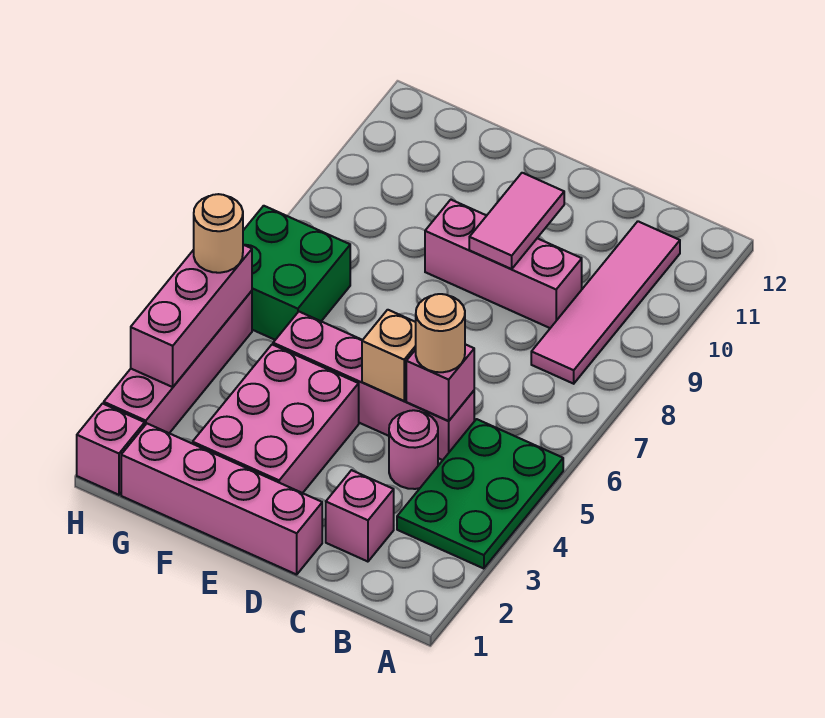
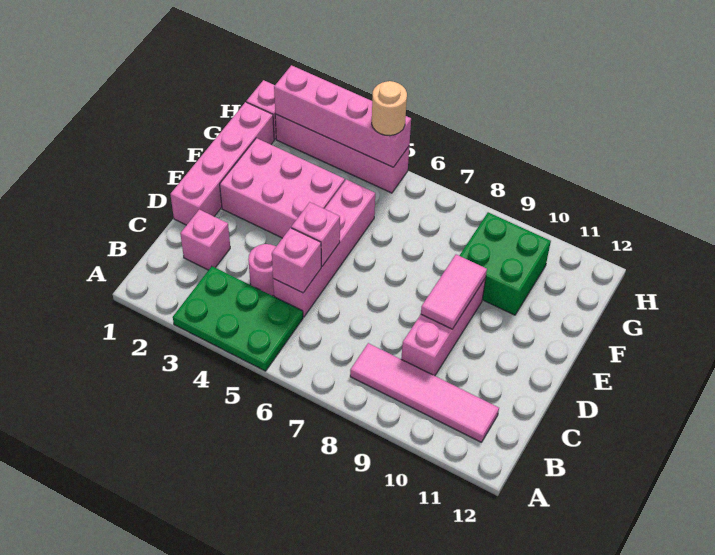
tan round brick C5 level 3 -> none
tan brick D5 level 2 -> pink brick D5 level 2
pink tile D9:D10 level 2 -> pink tile D9:E9 level 2
green brick G6:H7 level 1 -> green brick F9:G10 level 1
pink brick H3:H5 level 2 -> pink brick H2:H5 level 2

